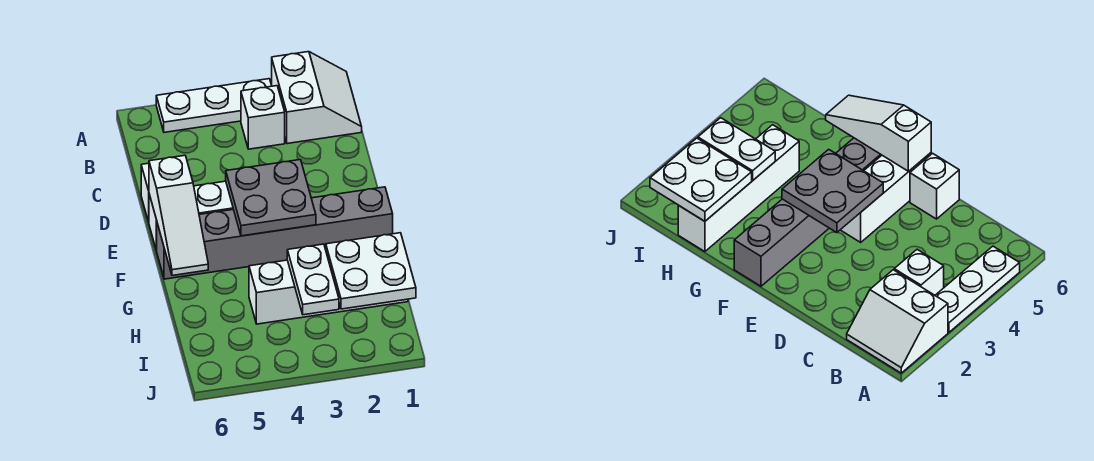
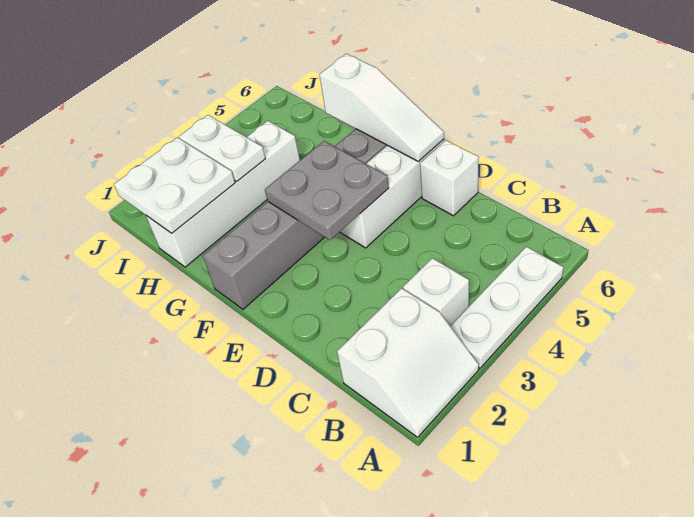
white slope A1:B2 level 1 top 2 -> white slope A1:B2 level 1 top B
white slope E6:G6 level 2 top E -> white slope E6:G6 level 2 top G

